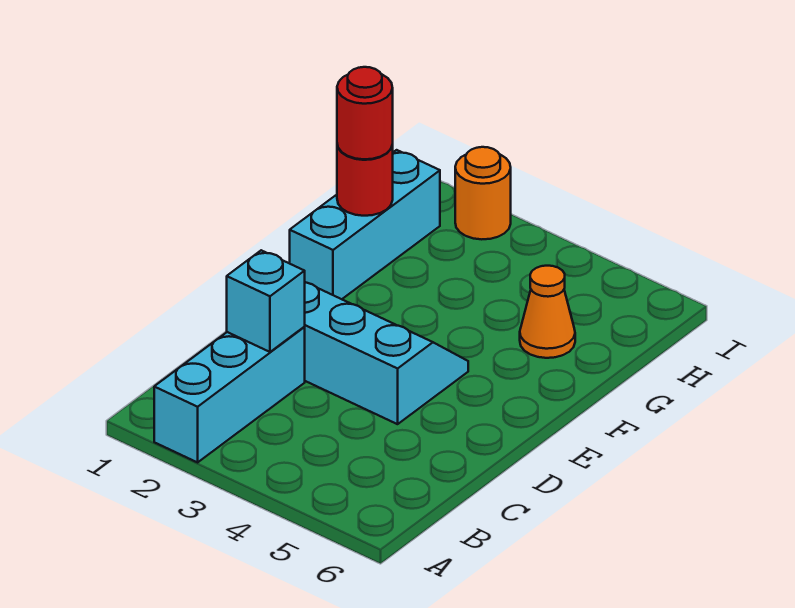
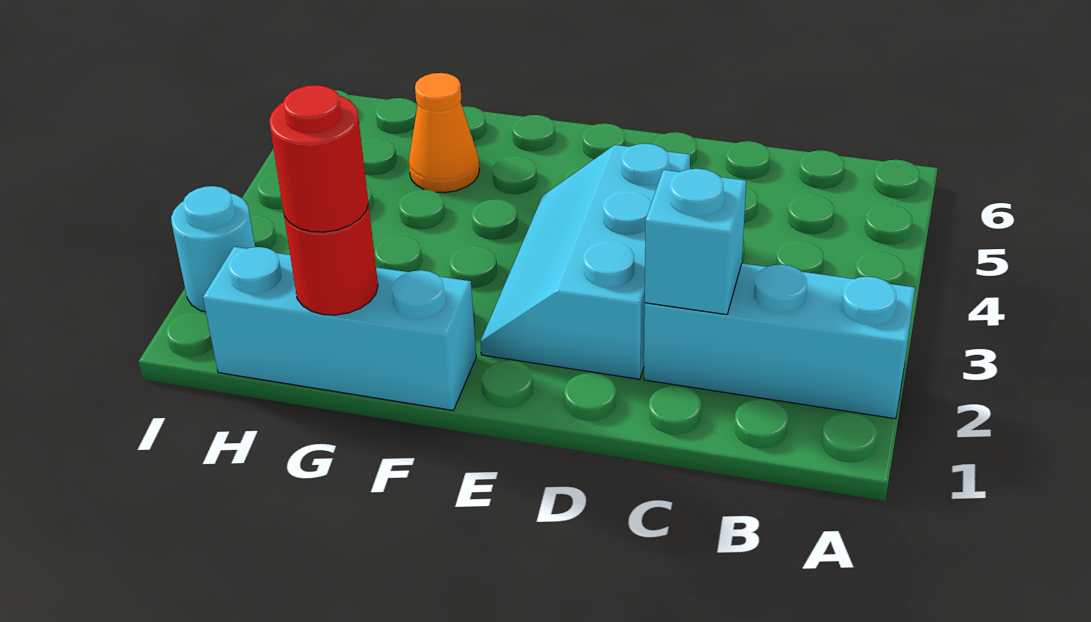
orange round brick I2 level 1 -> cyan round brick I2 level 1

